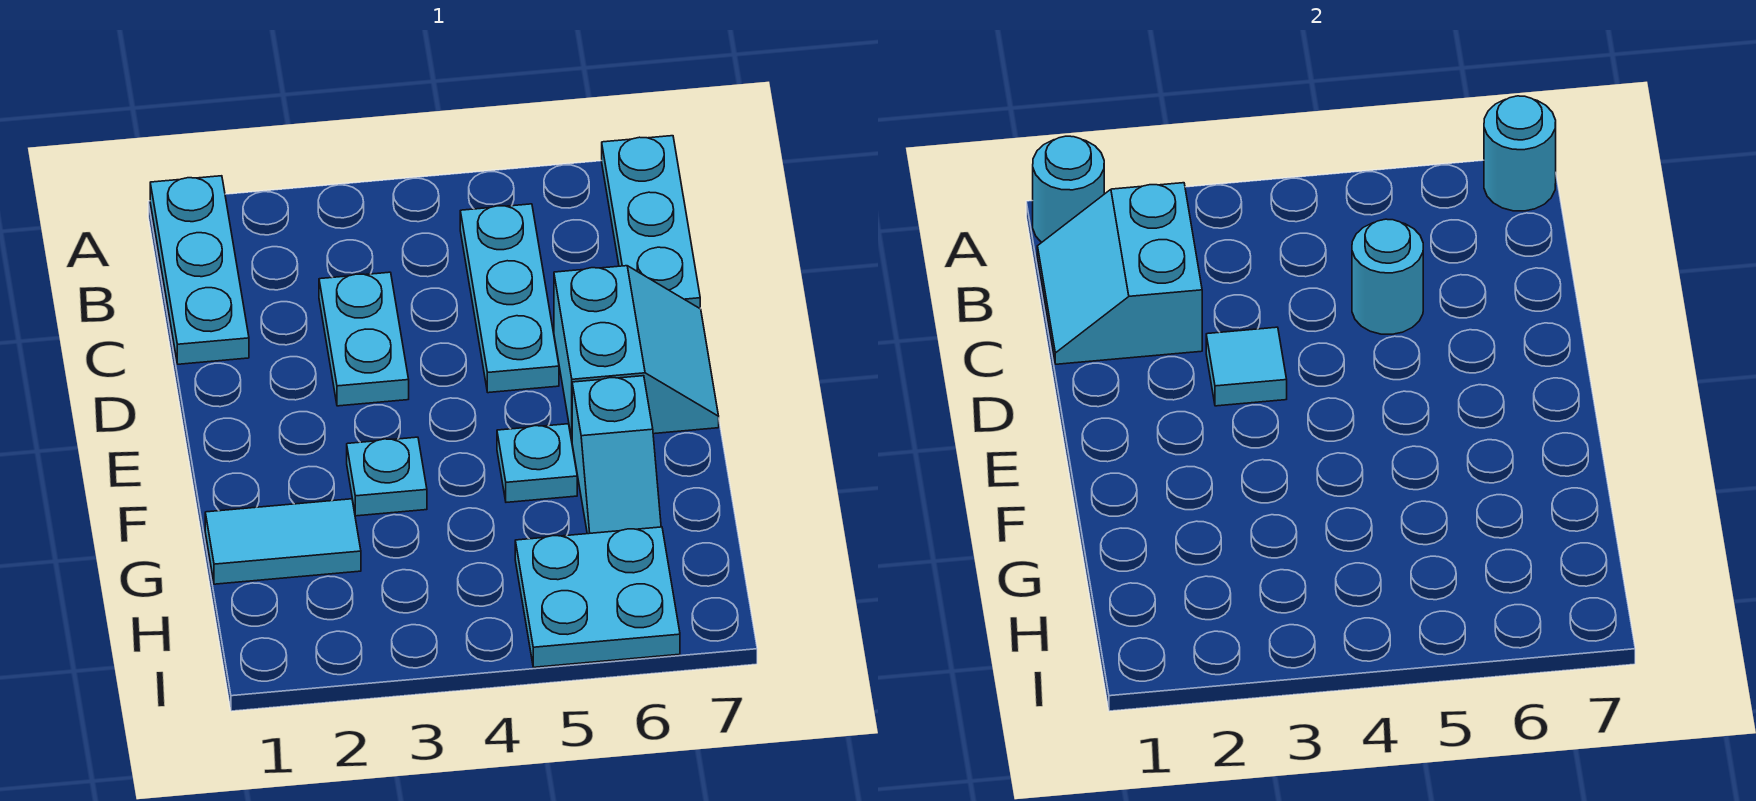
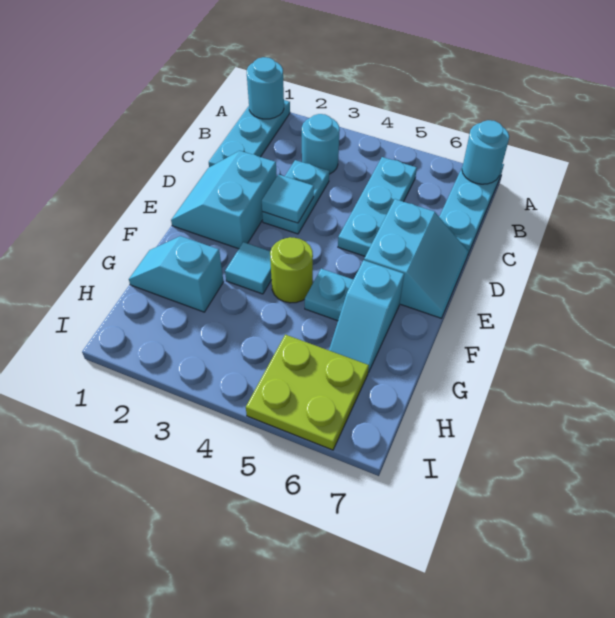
cyan slope B1:C2 level 2 top 2 -> cyan slope D1:E2 level 1 top 2
cyan round brick C5 level 2 -> cyan round brick B3 level 1
cyan plate F3 level 1 -> cyan tile F3 level 1
none -> lime round brick F4 level 1
cyan tile G1:G2 level 1 -> cyan slope G1:G2 level 1 top 2
cyan plate H5:I6 level 1 -> lime plate H5:I6 level 1

